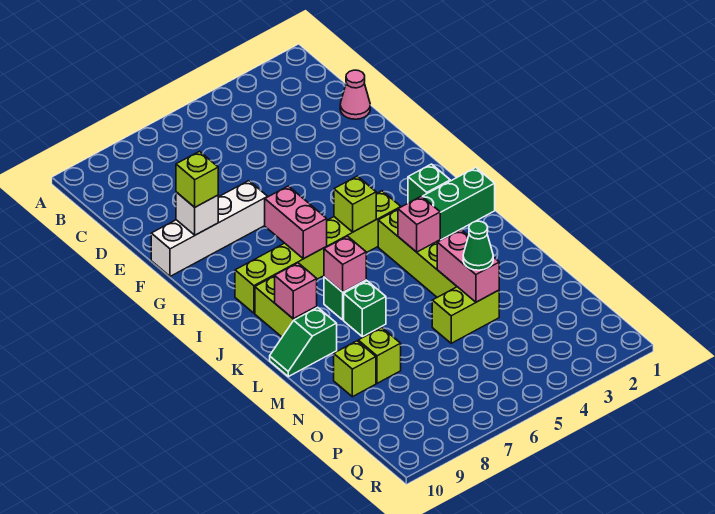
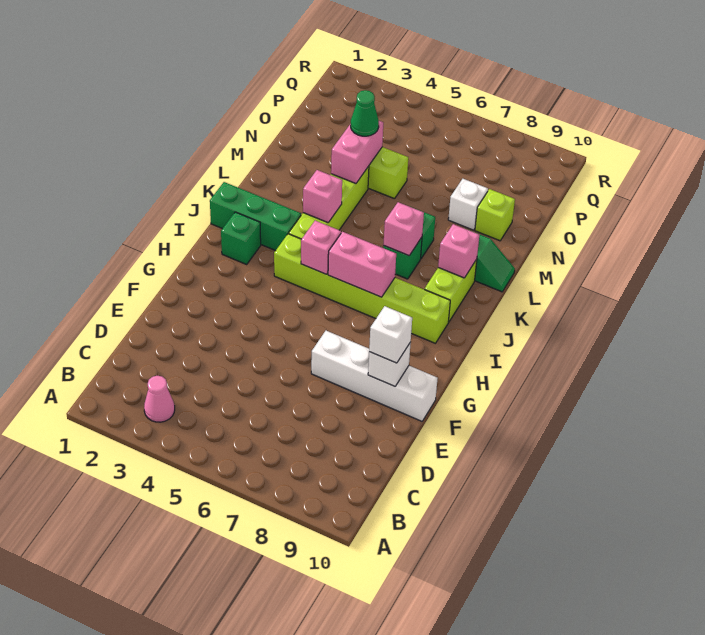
pink cone D1 level 1 -> pink cone B3 level 1
lime brick F9 level 3 -> white brick F9 level 3
pink brick H7:I7 level 2 -> pink brick I6:I7 level 2
lime brick I5 level 2 -> pink brick I5 level 2
lime brick N8 level 1 -> white brick N8 level 1

